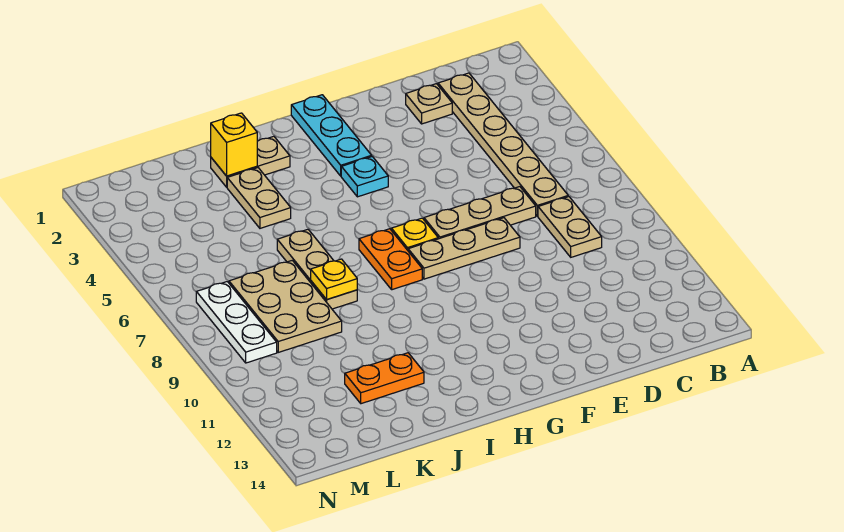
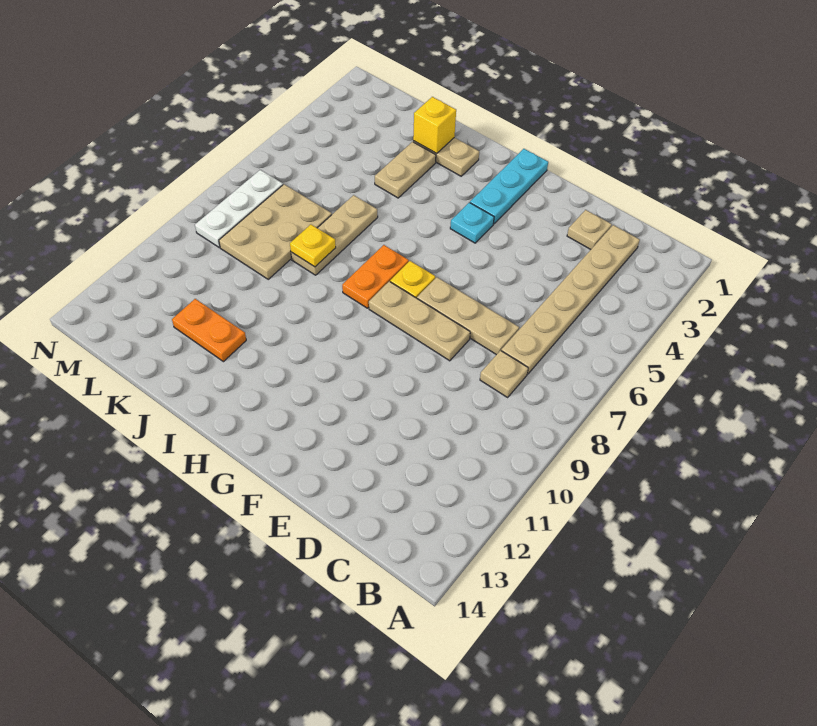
tan plate C8:C9 level 1 -> tan plate C8 level 1

